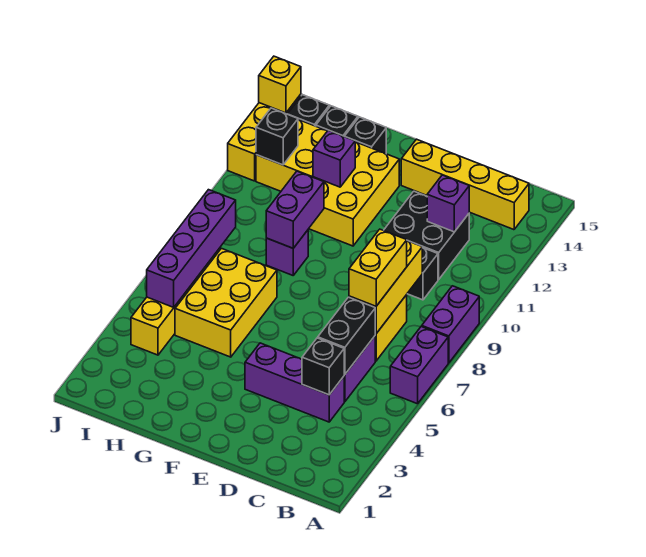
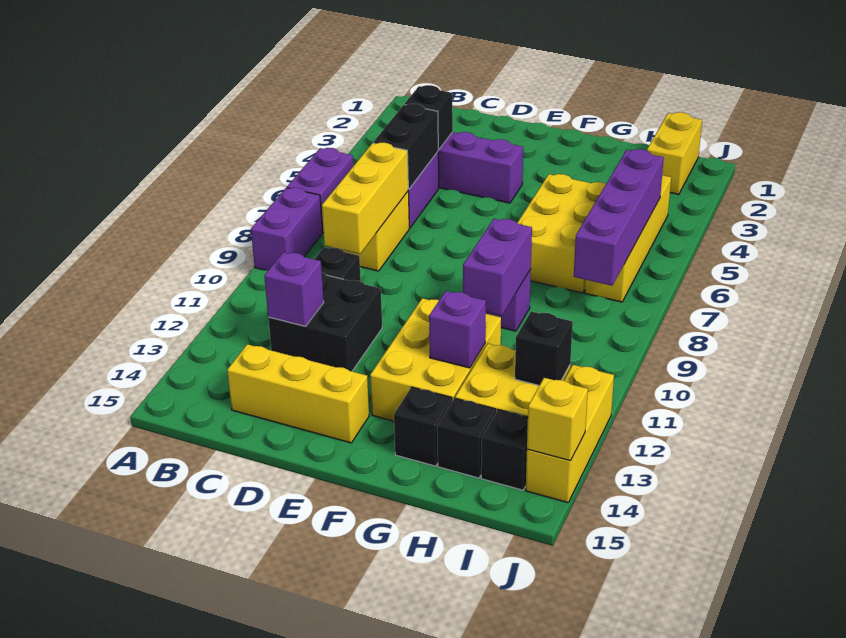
yellow brick B14:E14 level 1 -> yellow brick C14:E14 level 1
yellow brick C7:C8 level 3 -> yellow brick I1:I2 level 1

